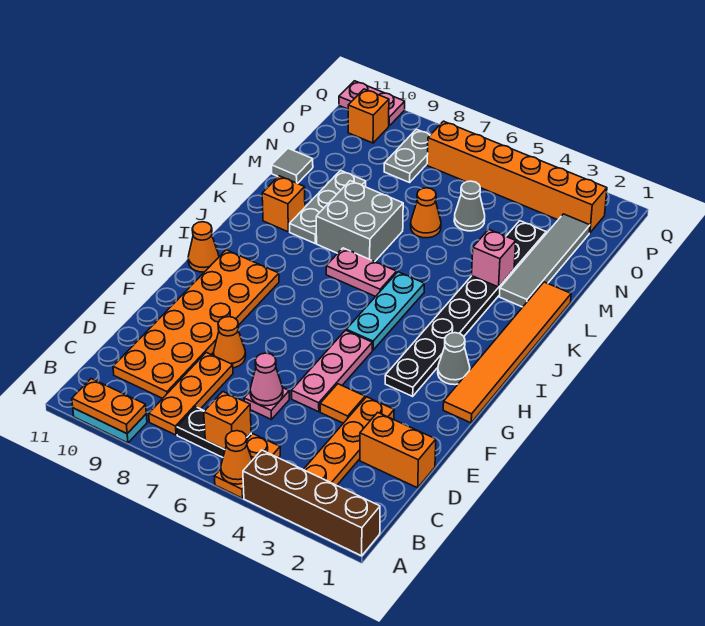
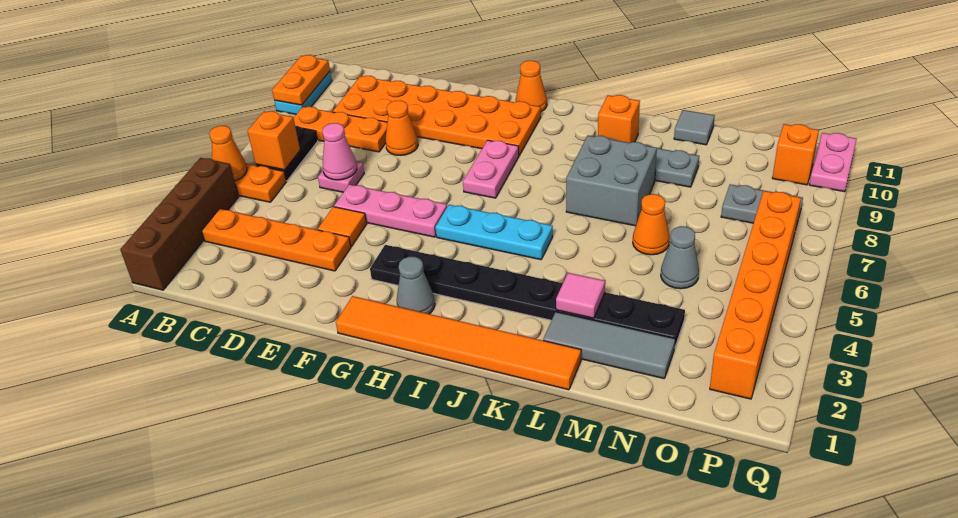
orange brick D1:D2 level 1 -> none
pink plate J6:J7 level 1 -> pink plate H7:H8 level 1
grey tile L2:O2 level 1 -> grey tile L2:N2 level 1
pink brick L3 level 2 -> pink tile L3 level 2

